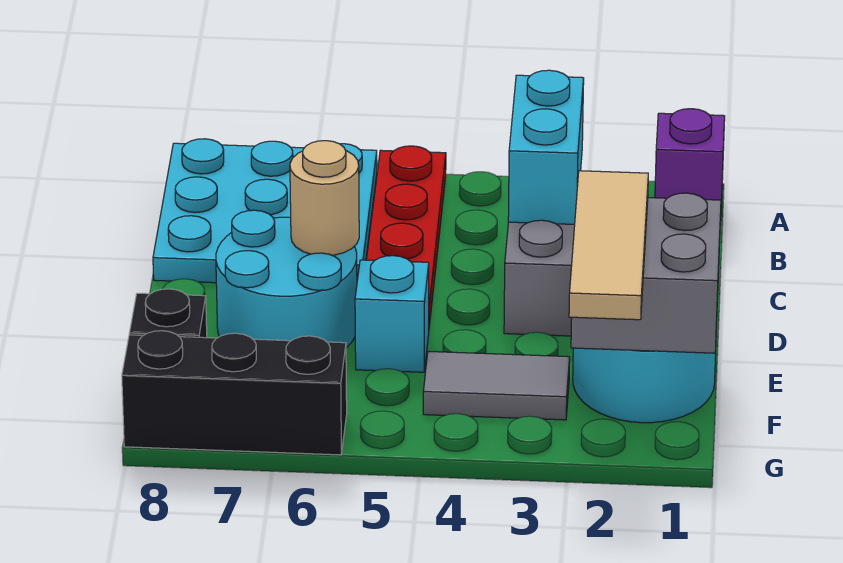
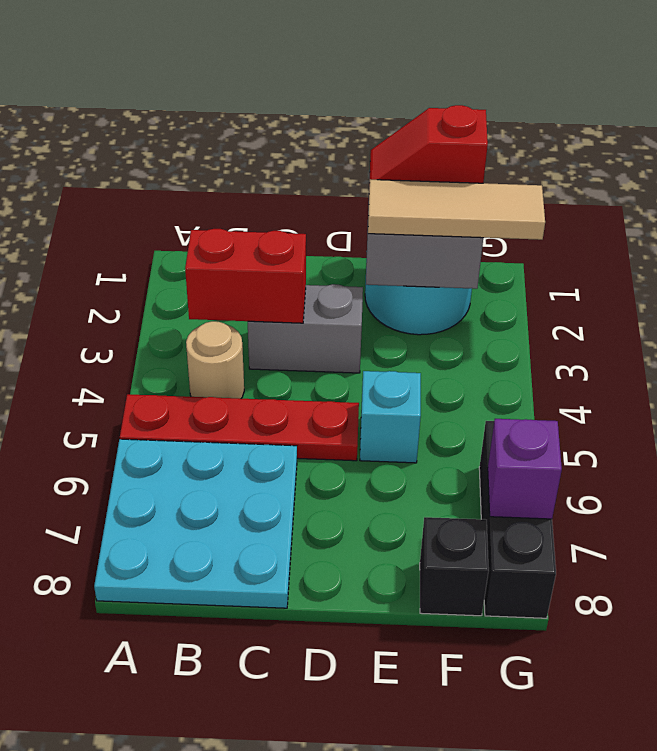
purple brick A1 level 1 -> purple brick G7 level 2
cyan brick B3:C3 level 2 -> red brick B3:C3 level 2
cyan round brick D6:E7 level 1 -> none
tan round brick D6 level 2 -> tan round brick B4 level 1
none -> red slope E1:F1 level 3 top F
grey tile F3:F4 level 1 -> none

